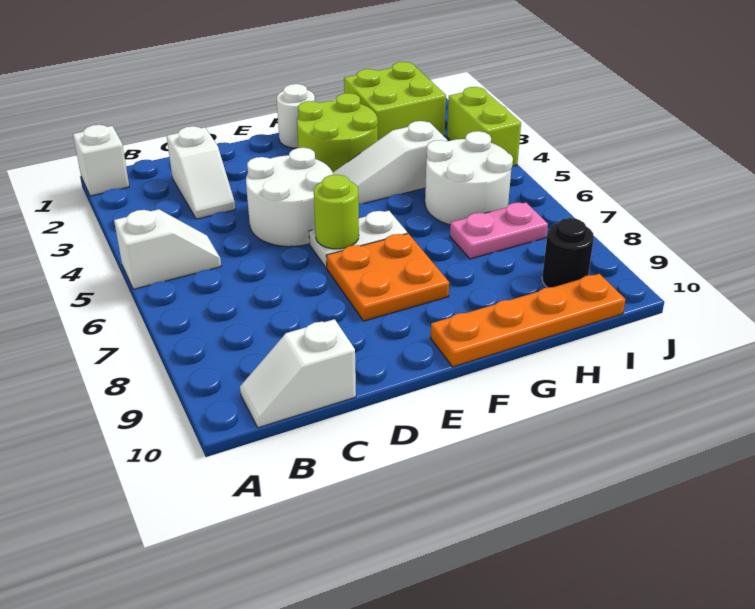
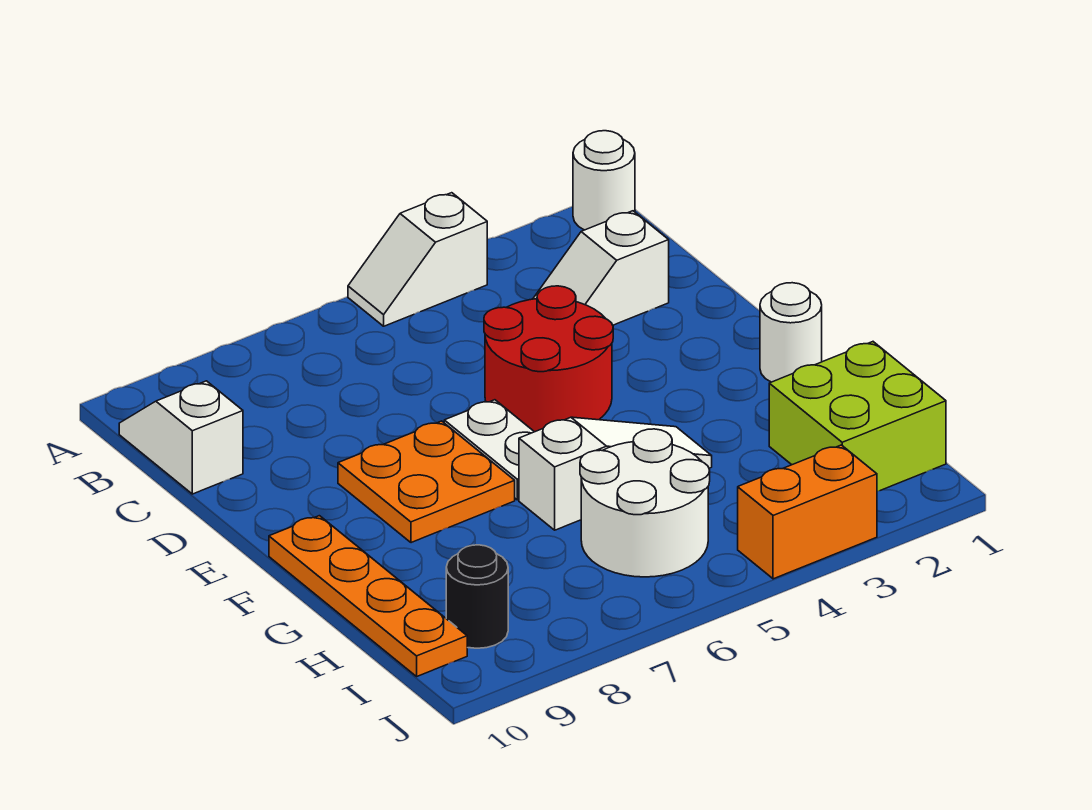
white brick A1 level 1 -> white round brick A1 level 1
white slope A5:B5 level 1 top A -> white slope A4:A5 level 1 top 4
white round brick D4:E5 level 1 -> red round brick D4:E5 level 1
lime round brick E6 level 2 -> none
lime round brick F2:G3 level 1 -> none
white slope F4:H4 level 1 top H -> white slope G4:G6 level 1 top 6
pink plate H7:I7 level 1 -> none
lime brick J3:J4 level 1 -> orange brick J3:J4 level 1

